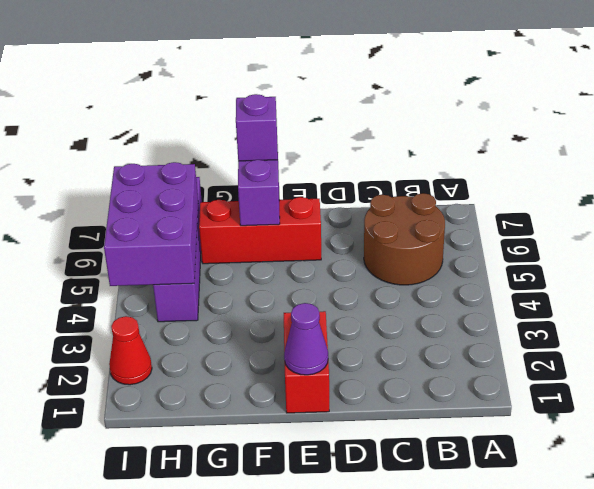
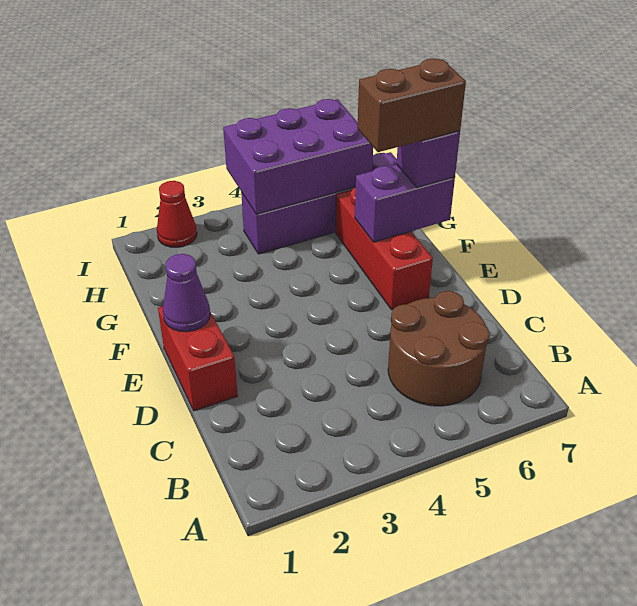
red brick E1:E2 level 1 -> red brick D1:E1 level 1
none -> brown brick F6:F7 level 4

